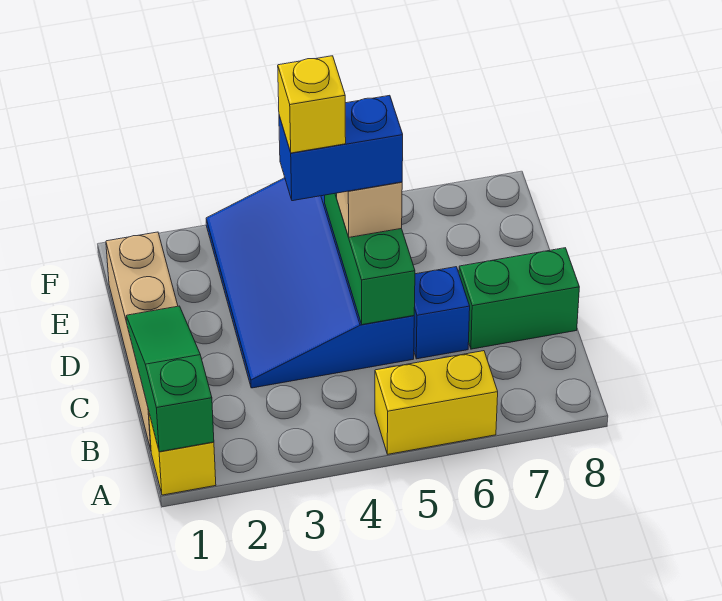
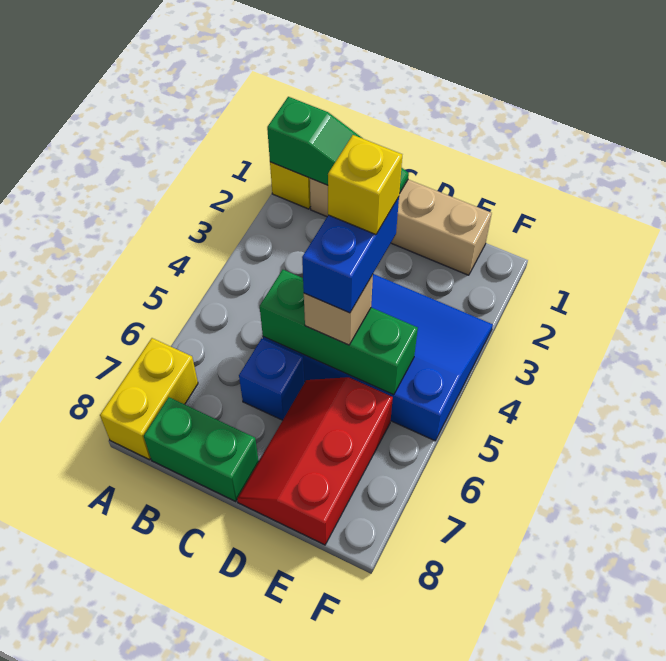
yellow brick A5:A6 level 1 -> yellow brick A7:A8 level 1
green brick C7:C8 level 1 -> green brick B8:C8 level 1
none -> red slope D6:E8 level 1 top E

